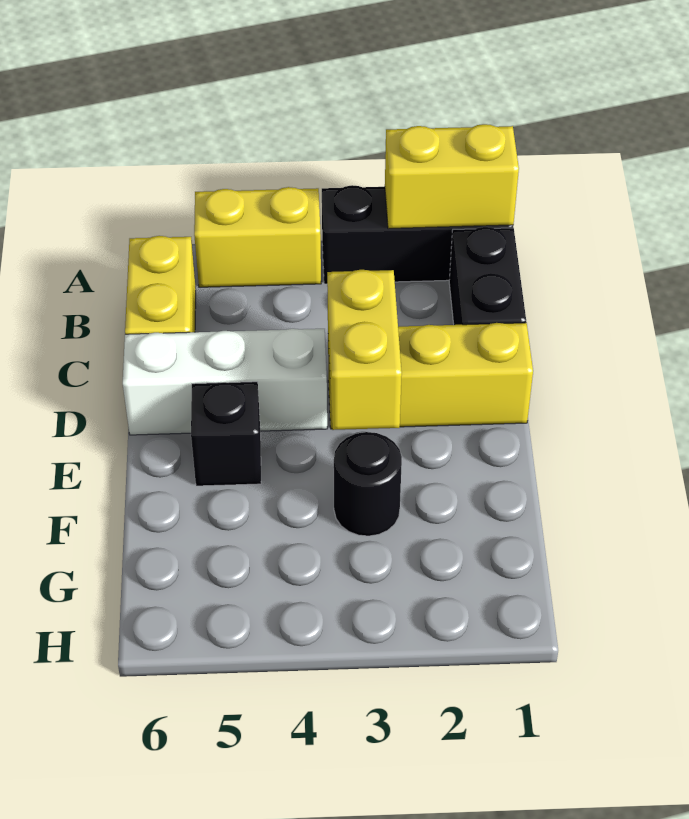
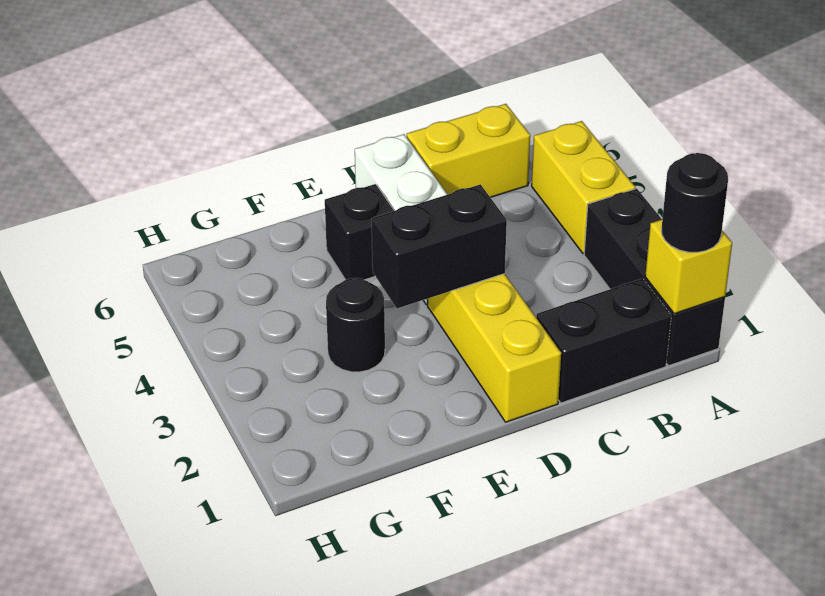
yellow brick A1:A2 level 2 -> yellow brick A1 level 2
none -> black round brick A1 level 3
yellow brick D3:E3 level 2 -> black brick D3:E3 level 2

